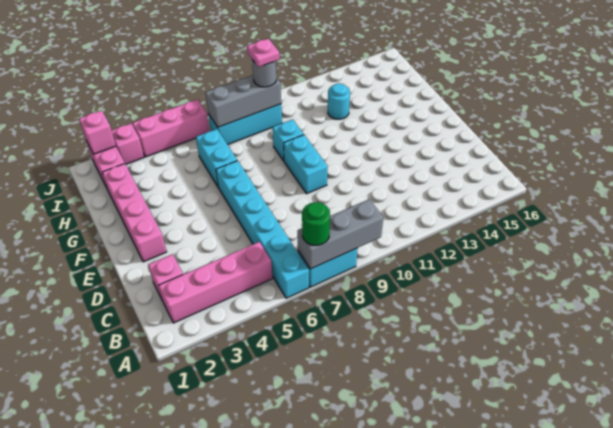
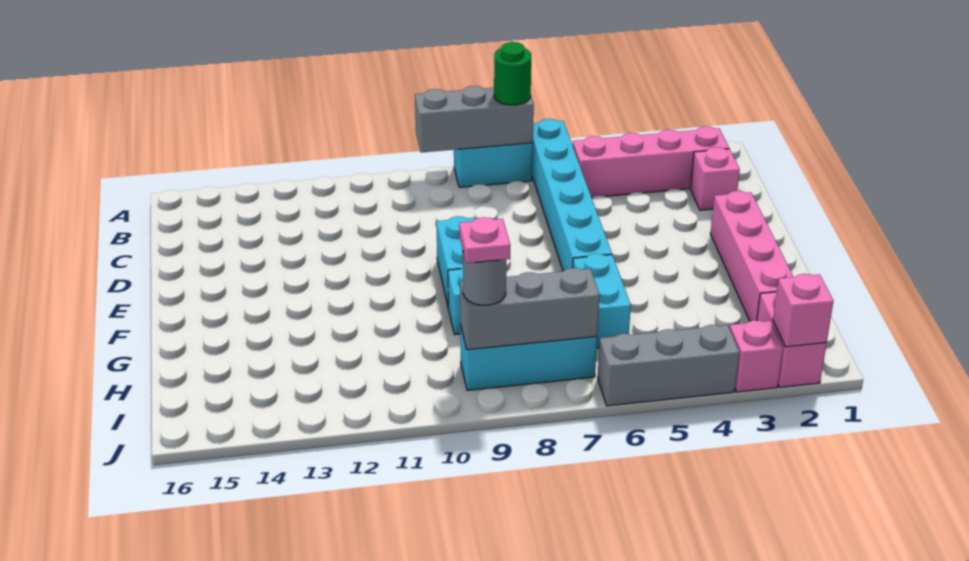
cyan round brick H12 level 1 -> none
pink brick J4:J6 level 1 -> grey brick J4:J6 level 1

